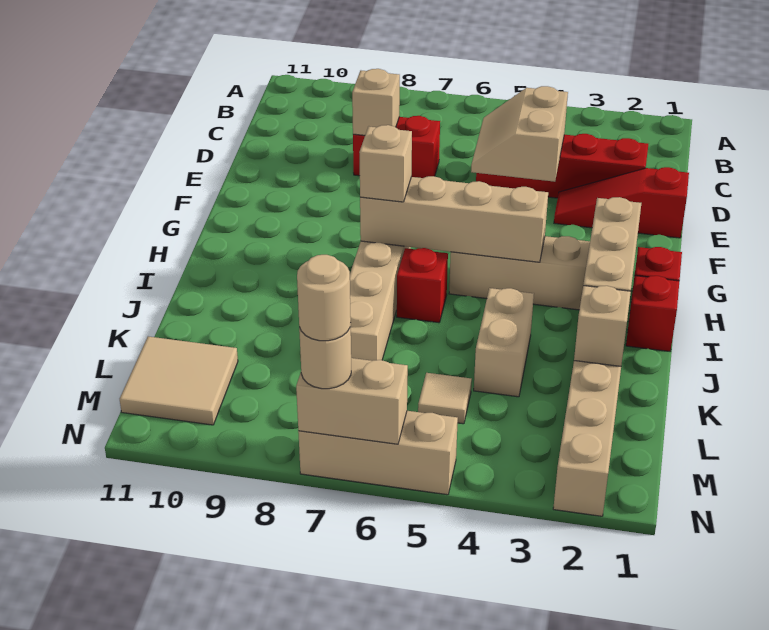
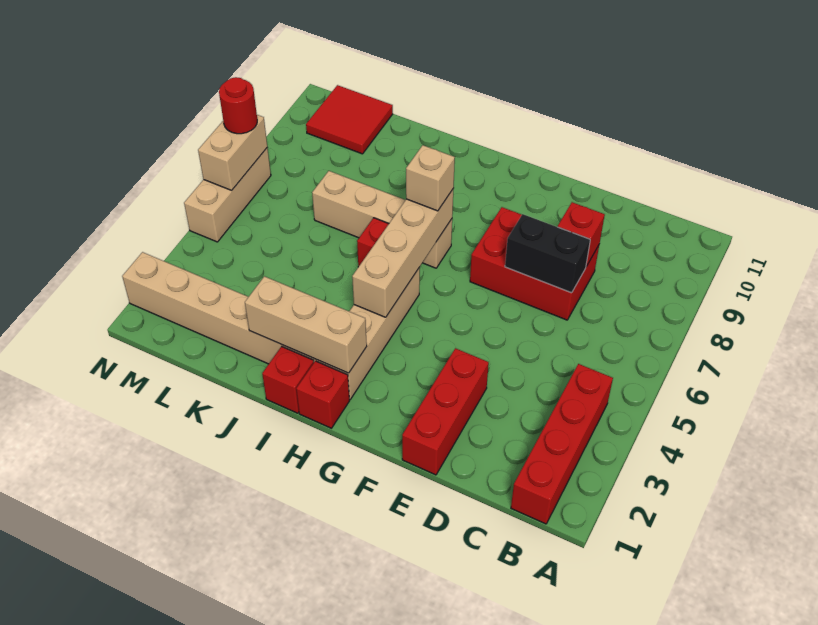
red brick D2:D5 level 1 -> red brick B1:B4 level 1
tan slope D4:E5 level 2 top 4 -> none
red brick D7:D8 level 1 -> red brick D7:F8 level 1
none -> black brick D7:E7 level 2
tan brick D8 level 2 -> red brick D8 level 2
red slope E1:E3 level 1 top 1 -> red brick E1:E3 level 1
tan brick J4:K4 level 1 -> none
tan brick K2 level 2 -> none
tan tile L5 level 1 -> none
tan tile L10:M11 level 1 -> red tile L10:M11 level 1
tan round brick N7 level 3 -> red round brick N7 level 3
tan round brick N7 level 4 -> none

